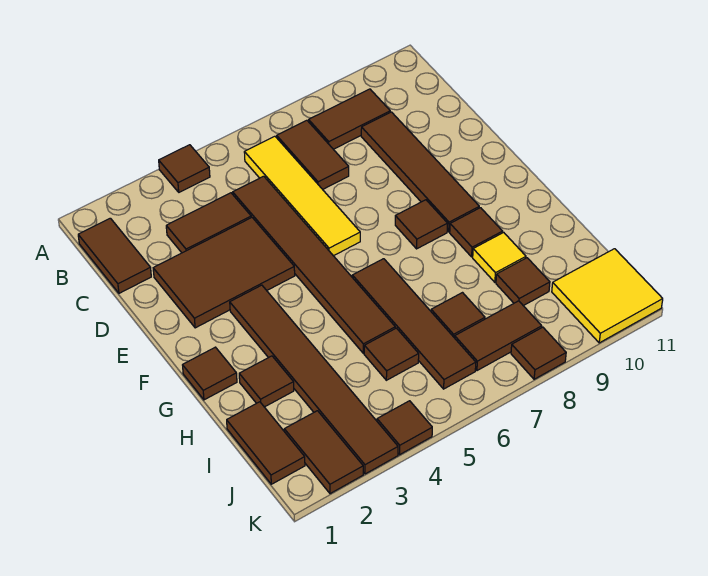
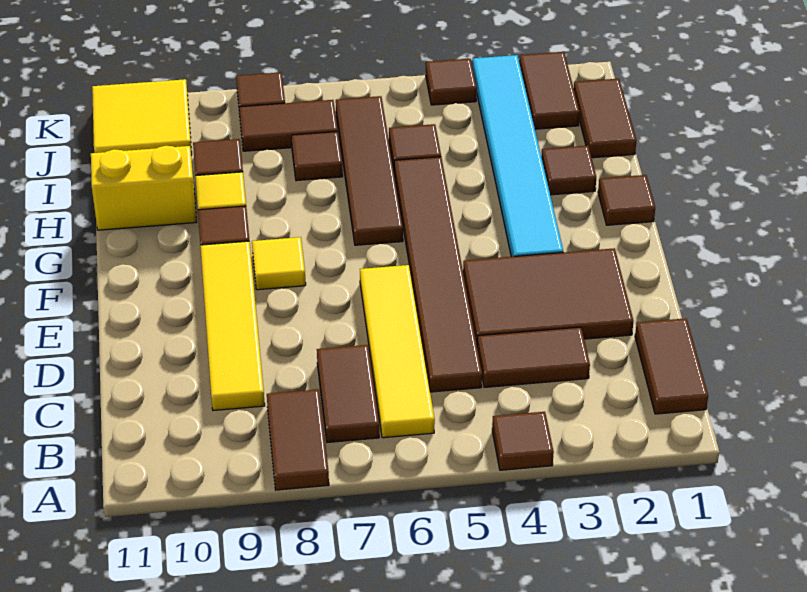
brown tile B8:B9 level 1 -> brown tile A8:B8 level 1
brown tile C9:F9 level 1 -> yellow tile C9:F9 level 1
brown tile F3:K3 level 1 -> cyan tile F3:K3 level 1
brown tile F8 level 1 -> yellow tile F8 level 1
none -> yellow brick H10:H11 level 1

